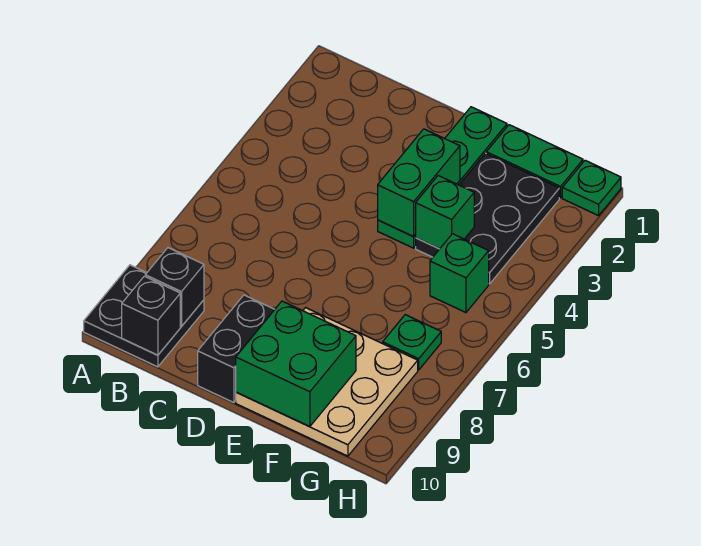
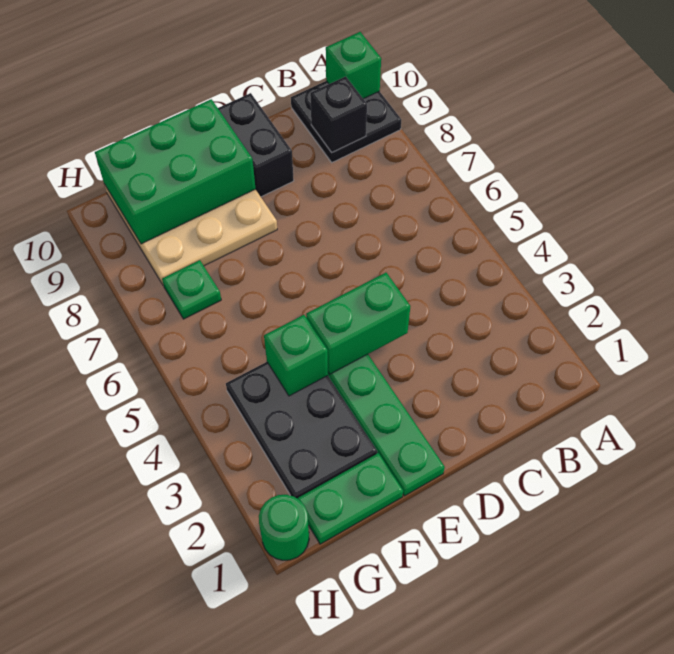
black brick B10 level 2 -> none
green brick E3:E4 level 2 -> green brick D4:E4 level 2
green brick E9:F10 level 2 -> green brick E9:G10 level 2
green brick G5 level 1 -> green brick A10 level 2
green plate H1 level 1 -> green round brick H1 level 1

